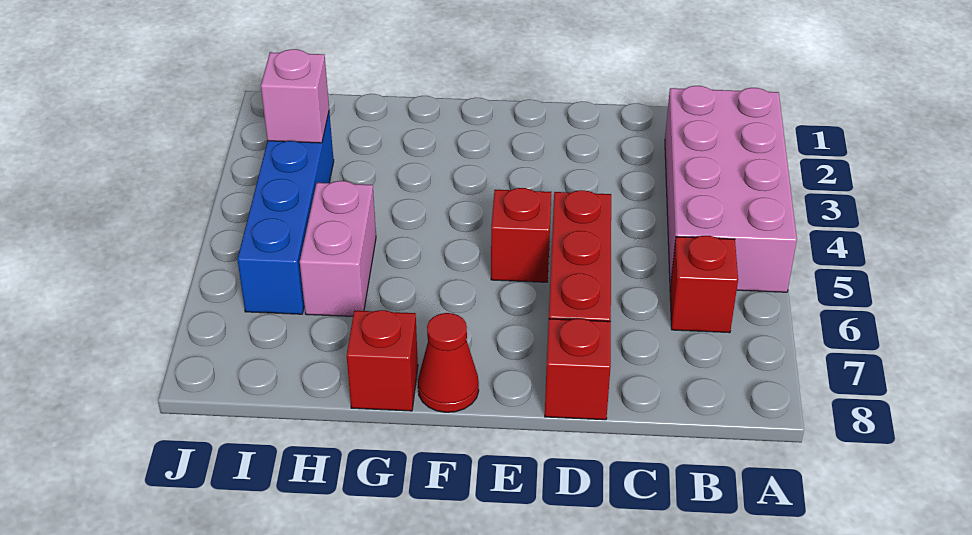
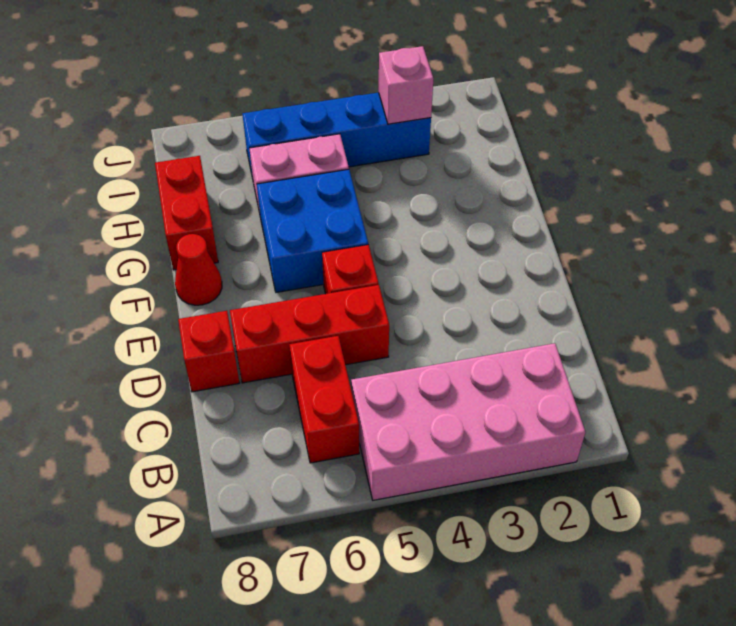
red brick B6 level 1 -> red brick B6:C6 level 1
none -> blue brick F5:G6 level 1
red brick G8 level 1 -> red brick G8:H8 level 1

